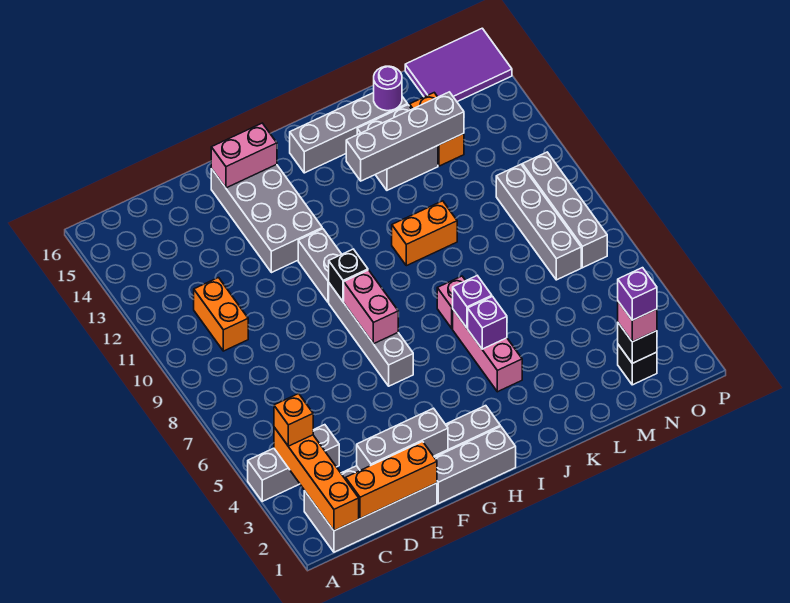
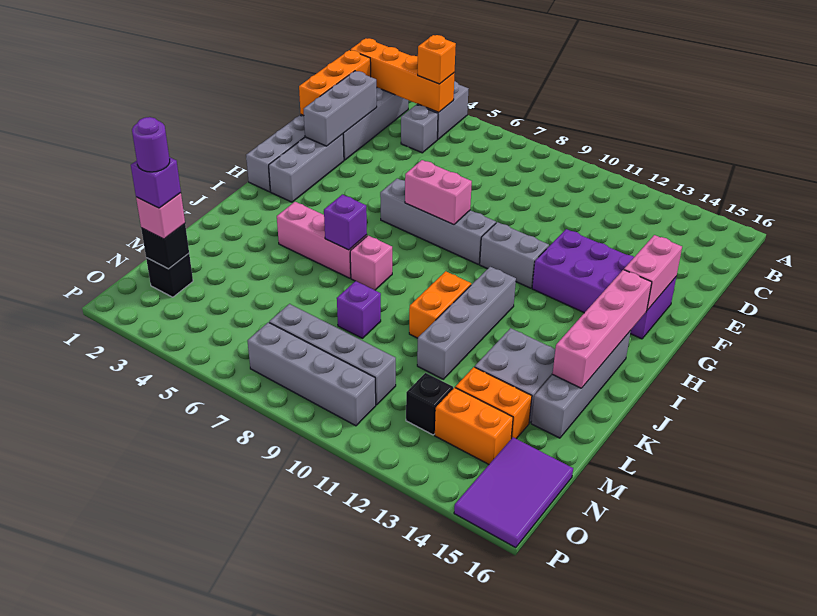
orange brick C10:C11 level 1 -> orange brick N13:N14 level 1
grey brick F12:G15 level 1 -> purple brick F12:G15 level 1
black brick G9 level 2 -> black brick N12 level 1
none -> pink brick H15:K15 level 2
purple brick J5 level 2 -> purple brick L8 level 1
grey brick J13:M13 level 2 -> grey brick I11:L11 level 1
purple round brick L15 level 2 -> purple round brick N2 level 5

